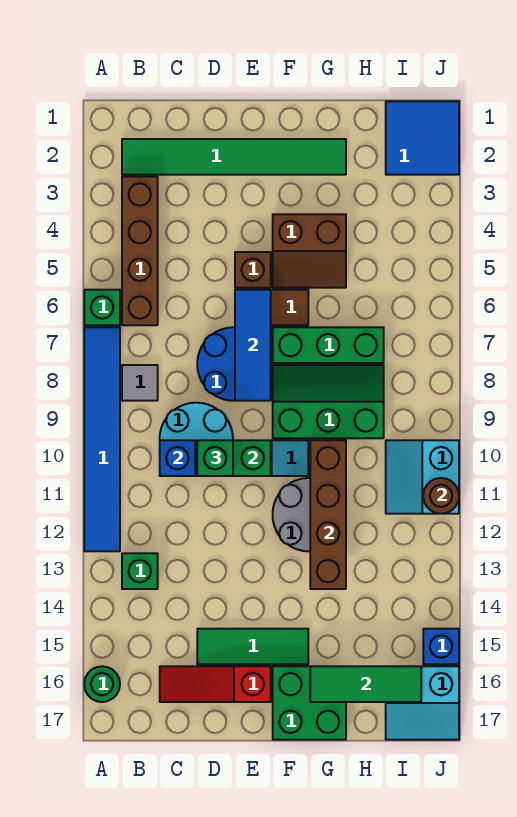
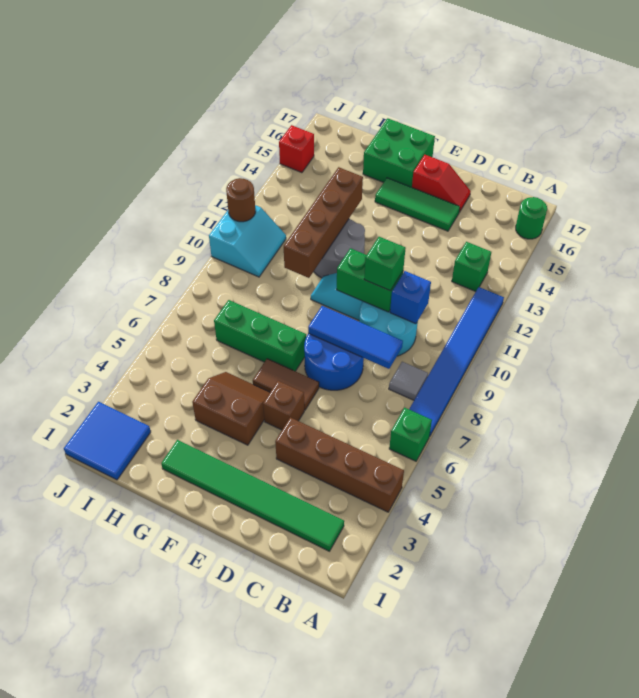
brown brick B3:B6 level 1 -> brown brick A4:D4 level 1
red slope C16:E16 level 1 top E -> red slope D16:E16 level 1 top E
blue tile E6:E8 level 2 -> blue tile C8:E8 level 2
green slope F8:H9 level 1 top 9 -> none
green tile G16:I16 level 2 -> none
cyan slope I16:J17 level 1 top 16 -> none
blue brick J15 level 1 -> red brick J15 level 1

